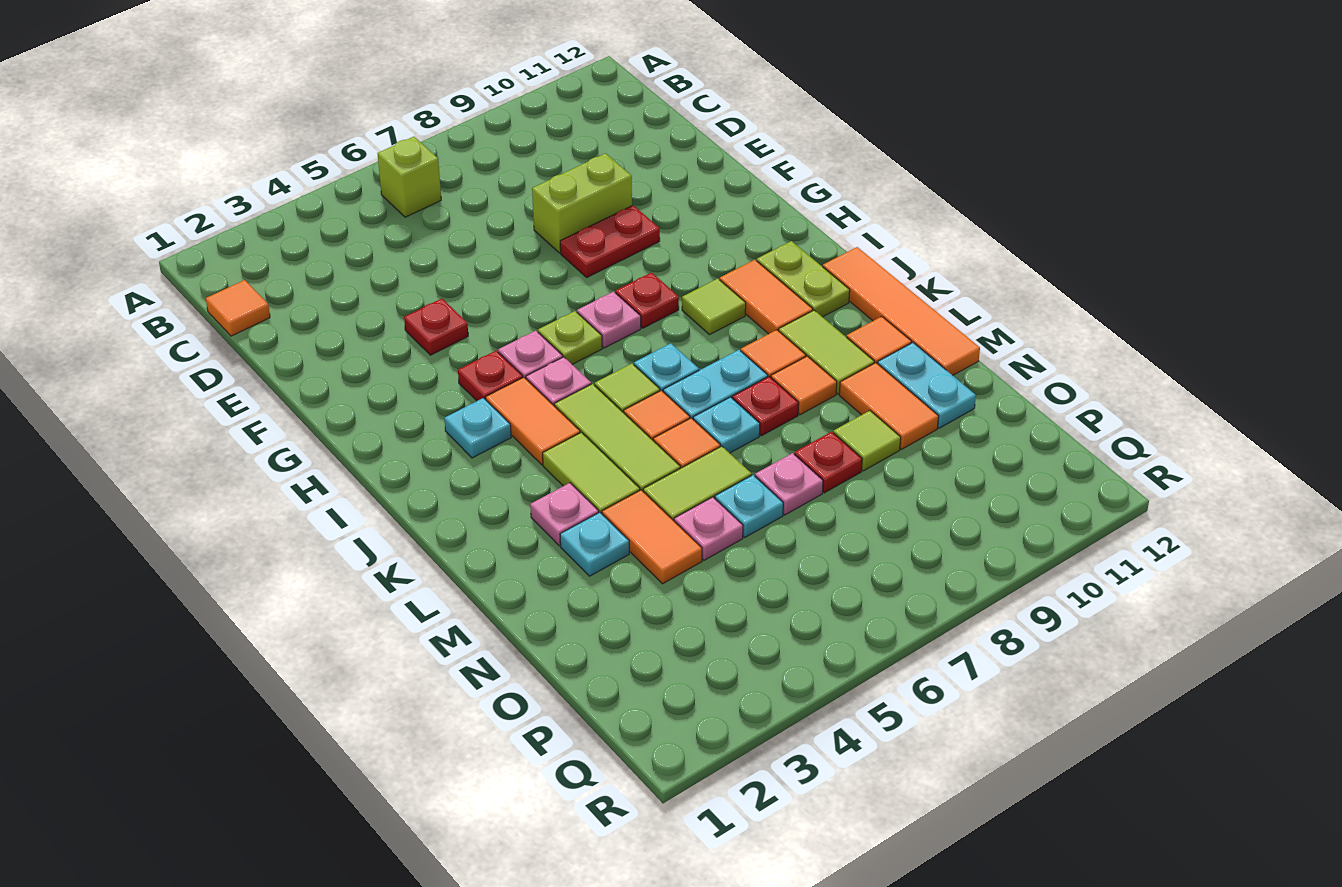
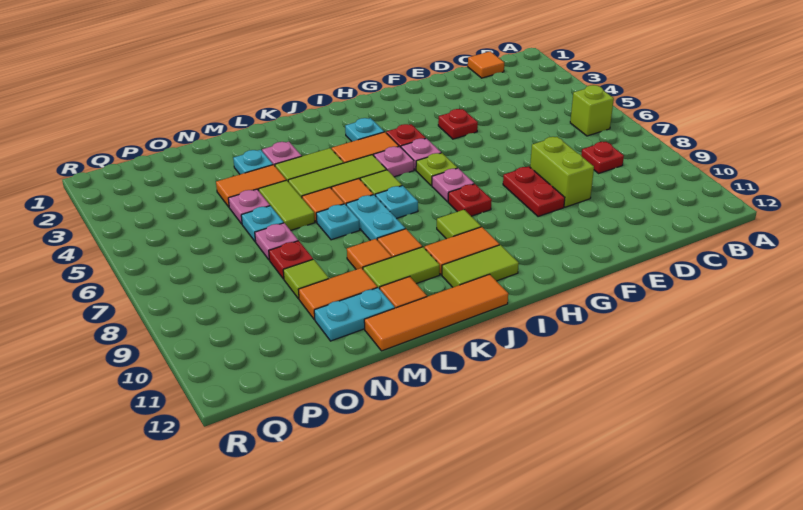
lime plate I11:J11 level 1 -> lime tile I11:J11 level 1
red plate L8 level 1 -> red plate C8 level 1

